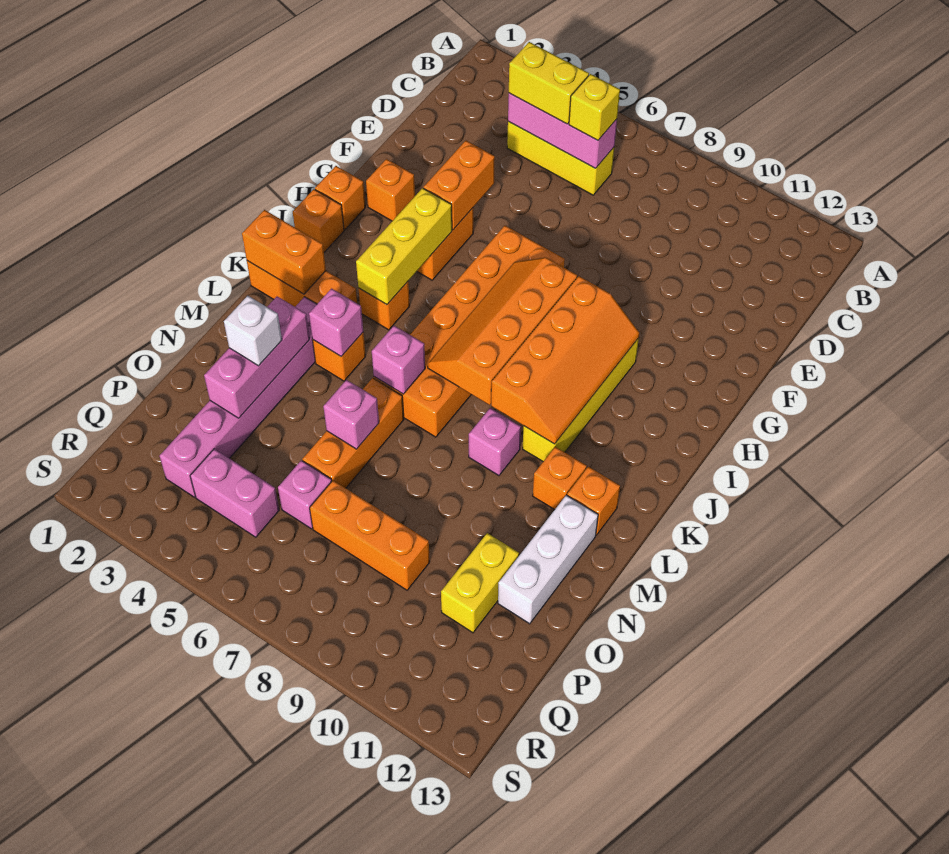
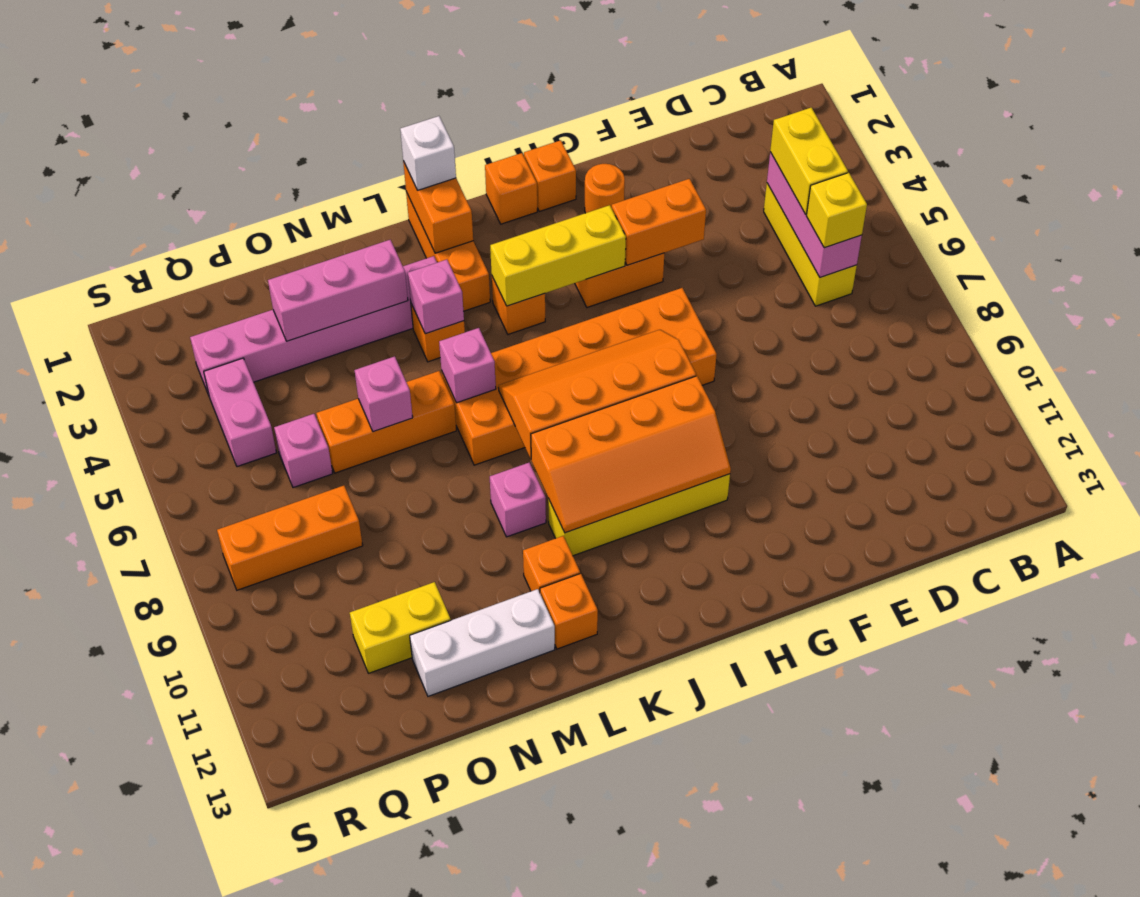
orange brick G2 level 1 -> orange round brick G2 level 1
white brick N3 level 3 -> white brick K1 level 3
orange brick P7:P9 level 1 -> orange brick P8:R8 level 1

